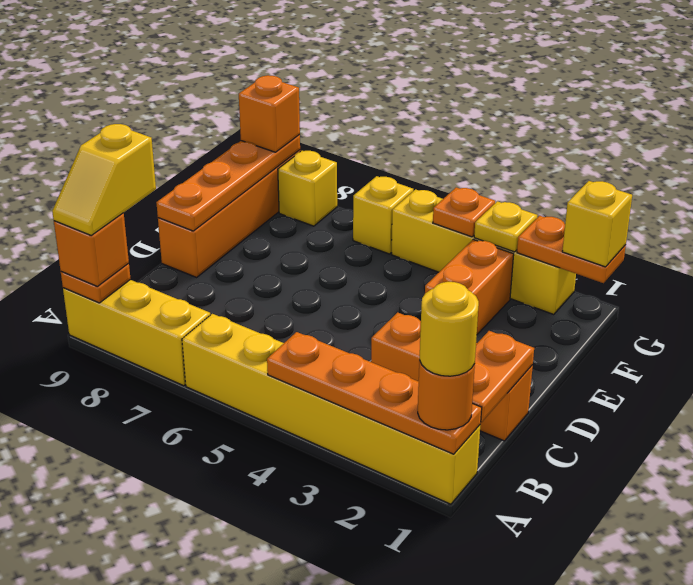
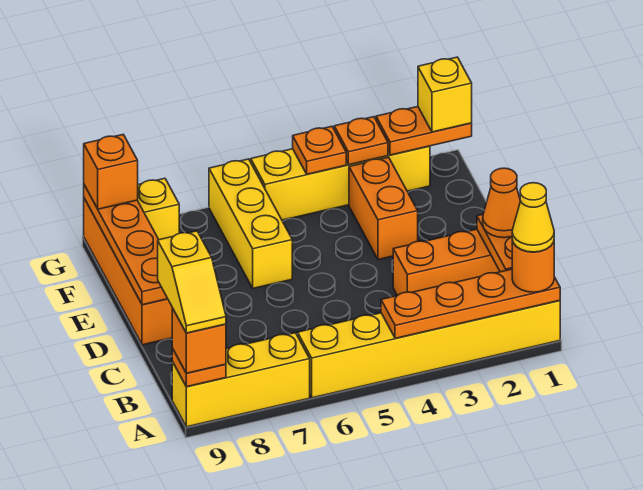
yellow round brick A1 level 4 -> yellow cone A1 level 4
none -> orange cone C1 level 3
yellow plate G3 level 2 -> orange plate G3 level 2
yellow brick G6 level 1 -> yellow brick E6:G6 level 1

